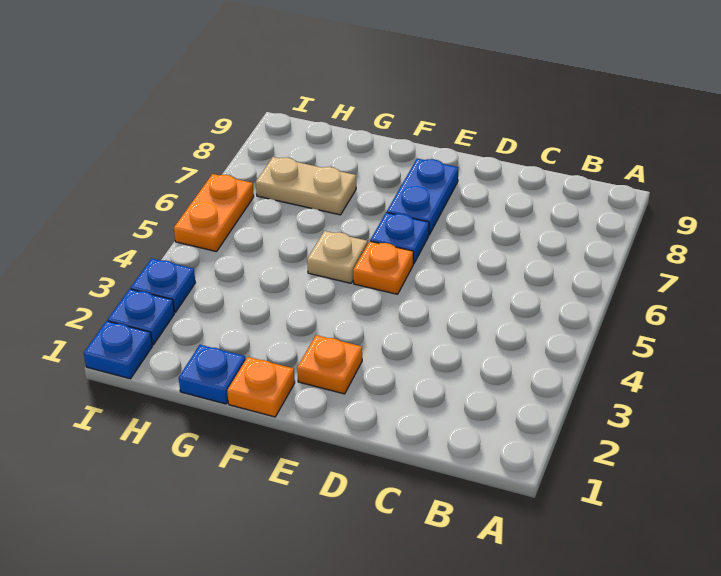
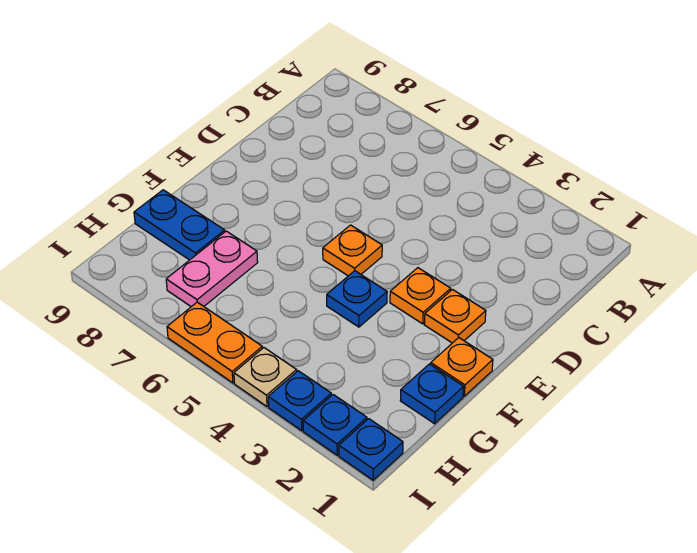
none -> orange plate E3 level 1
blue plate E6 level 1 -> blue plate F4 level 1
blue plate E7:E8 level 1 -> blue plate G8:G9 level 1
tan plate F5 level 1 -> tan plate I4 level 1
tan plate G7:H7 level 1 -> pink plate G7:H7 level 1

